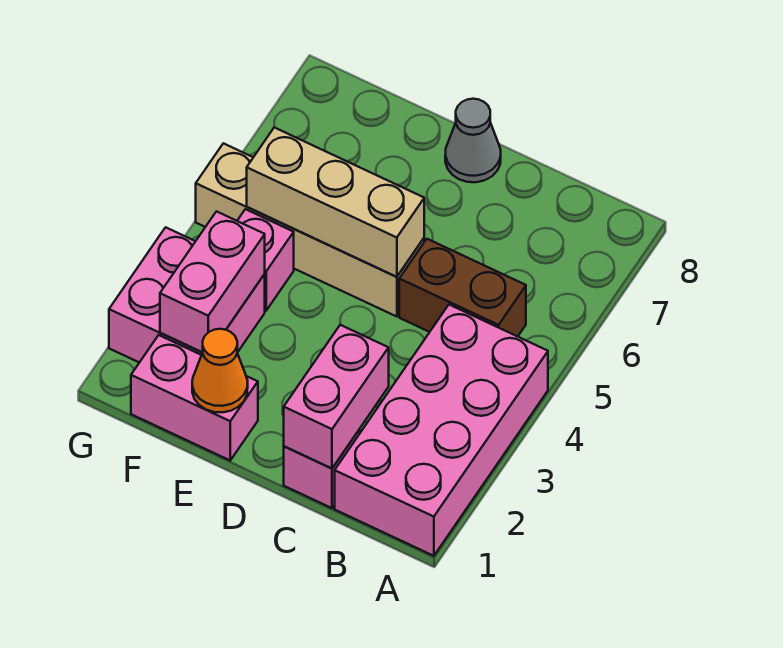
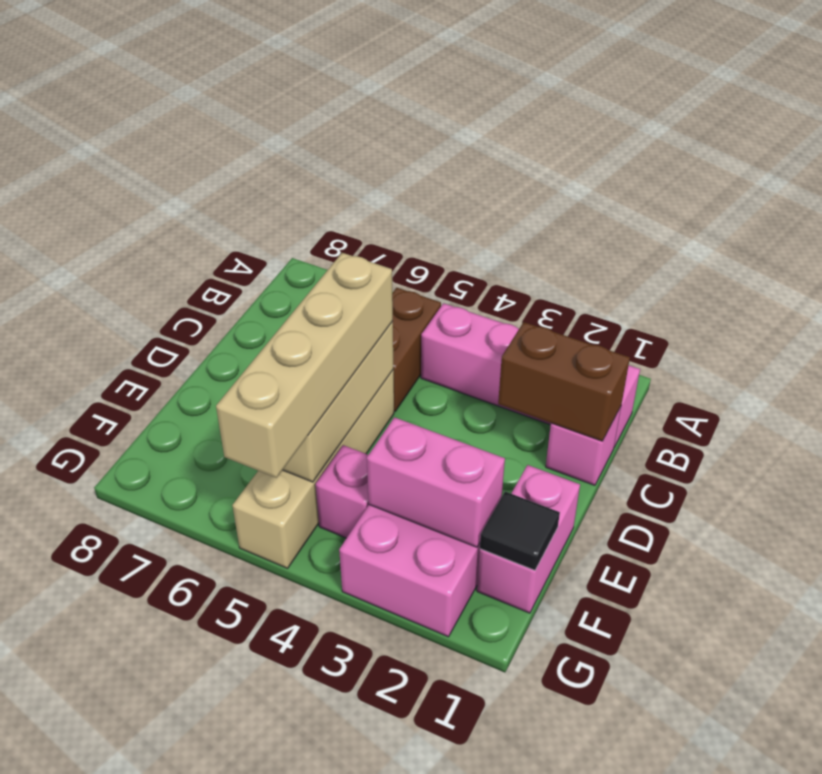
pink brick A1:B4 level 1 -> pink brick B1:B4 level 1
pink brick C1:C2 level 2 -> brown brick C1:C2 level 2
none -> tan brick D5:G5 level 3
grey cone D8 level 1 -> none
orange cone E1 level 2 -> none
none -> black tile F1 level 2

